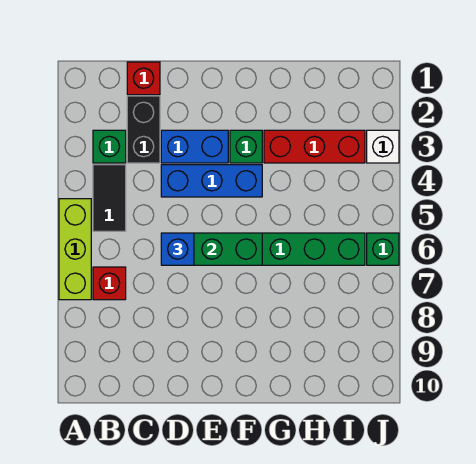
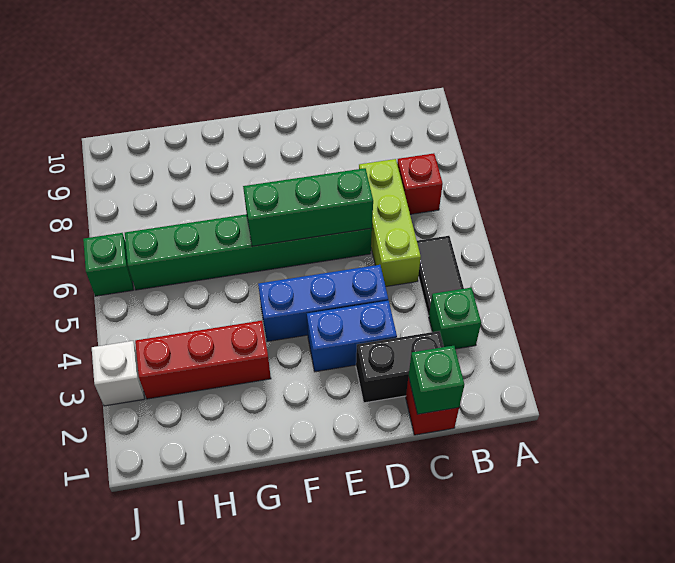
lime brick A5:A7 level 1 -> lime brick C5:C7 level 1
black brick C2:C3 level 1 -> black brick C2:D2 level 1
blue brick D6 level 3 -> none
green brick F3 level 1 -> green brick C1 level 2

